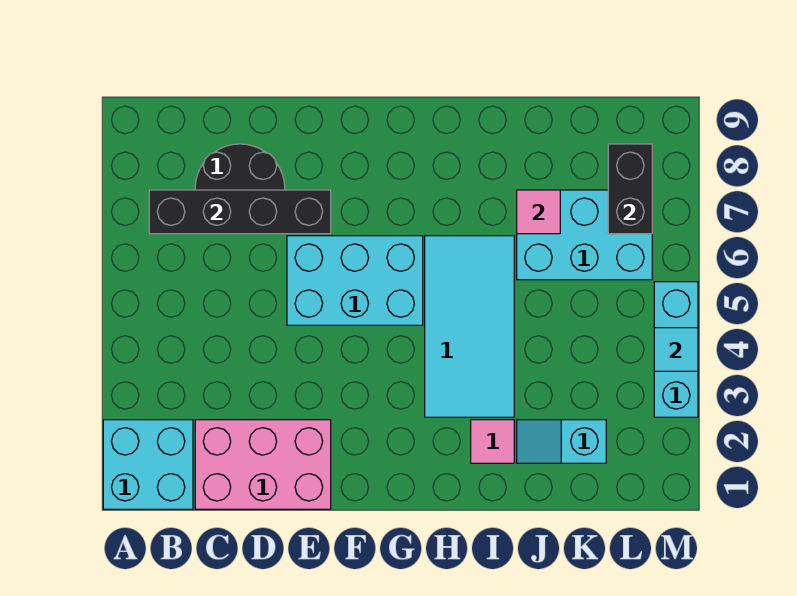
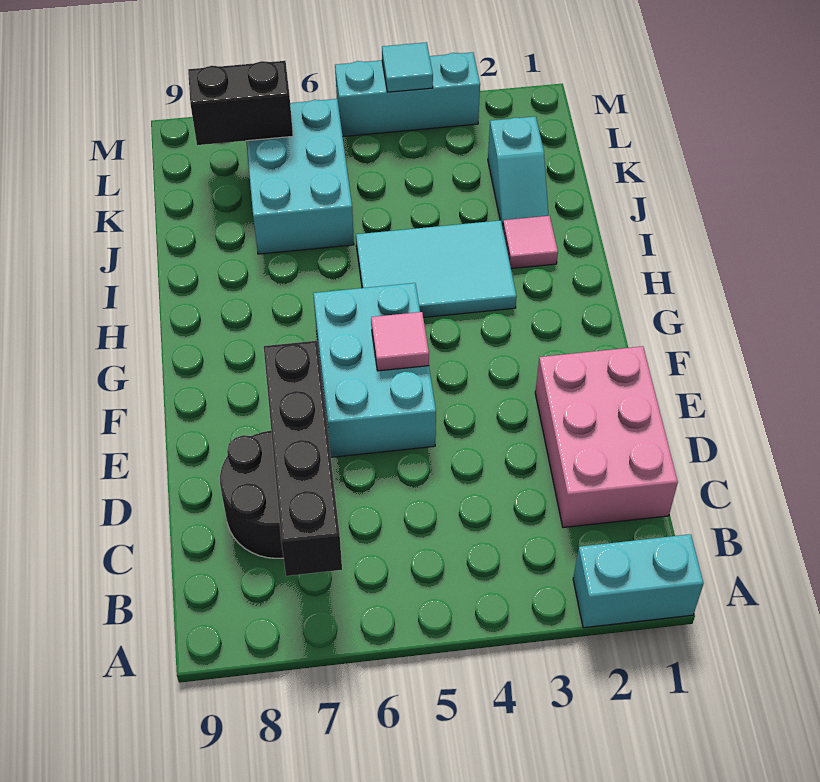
cyan brick A1:B2 level 1 -> cyan brick A1:A2 level 1
cyan tile H3:I6 level 1 -> cyan tile H3:I5 level 1
pink tile J7 level 2 -> pink tile F5 level 2

